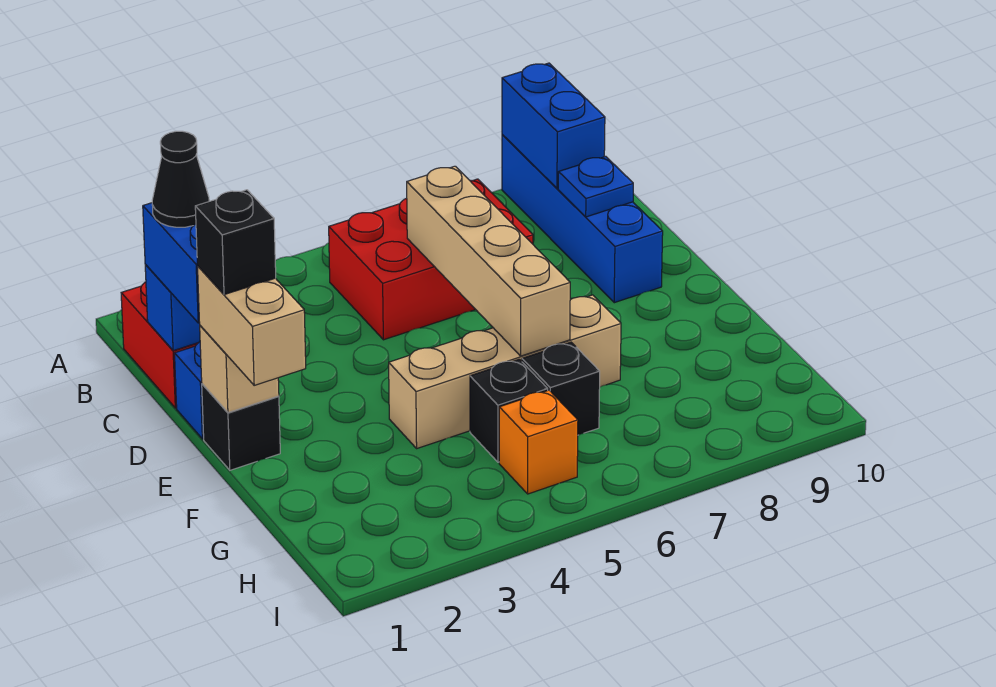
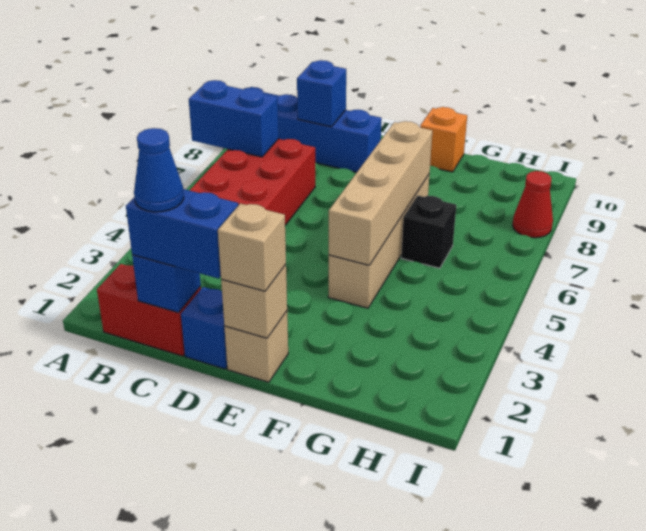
blue brick A9:B9 level 2 -> blue brick A7:B7 level 2
black cone C1 level 4 -> blue cone C1 level 4
tan brick C6:F6 level 2 -> tan brick F4:F7 level 2
blue plate C9 level 2 -> blue brick C9 level 2
black brick E1 level 1 -> tan brick E1 level 1
tan brick E1:F1 level 3 -> tan brick E1 level 3
black brick E1 level 4 -> none
black brick G5 level 1 -> none
orange brick H5 level 1 -> orange brick F10 level 1
none -> red cone I8 level 1

